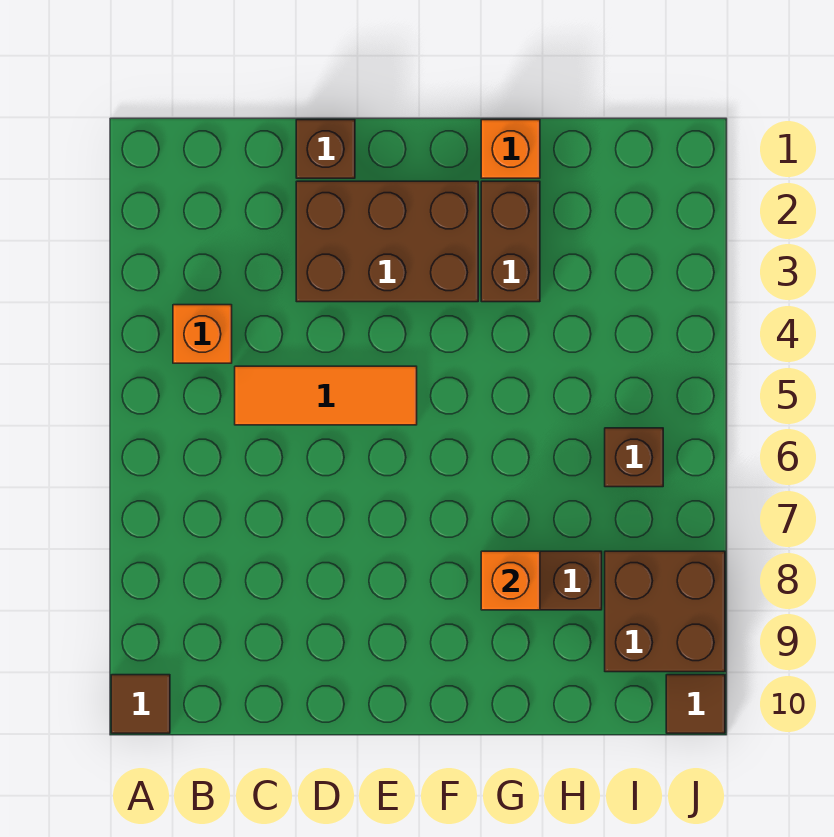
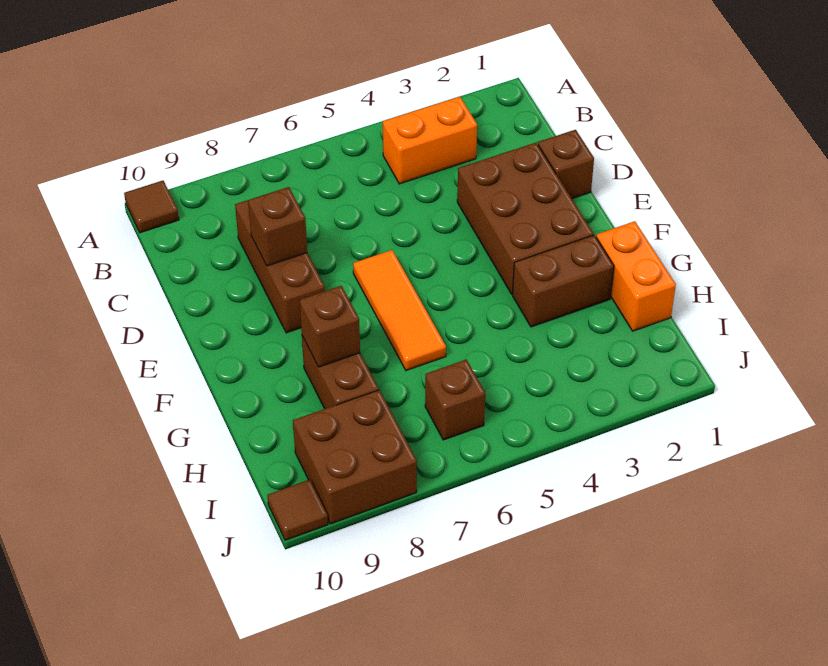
orange brick B4 level 1 -> orange brick B3:B4 level 1
orange tile C5:E5 level 1 -> orange tile E6:G6 level 1
none -> brown brick C8:E8 level 1
none -> brown brick D8 level 2
orange brick G1 level 1 -> orange brick G1:H1 level 1
orange brick G8 level 2 -> brown brick G8 level 2

